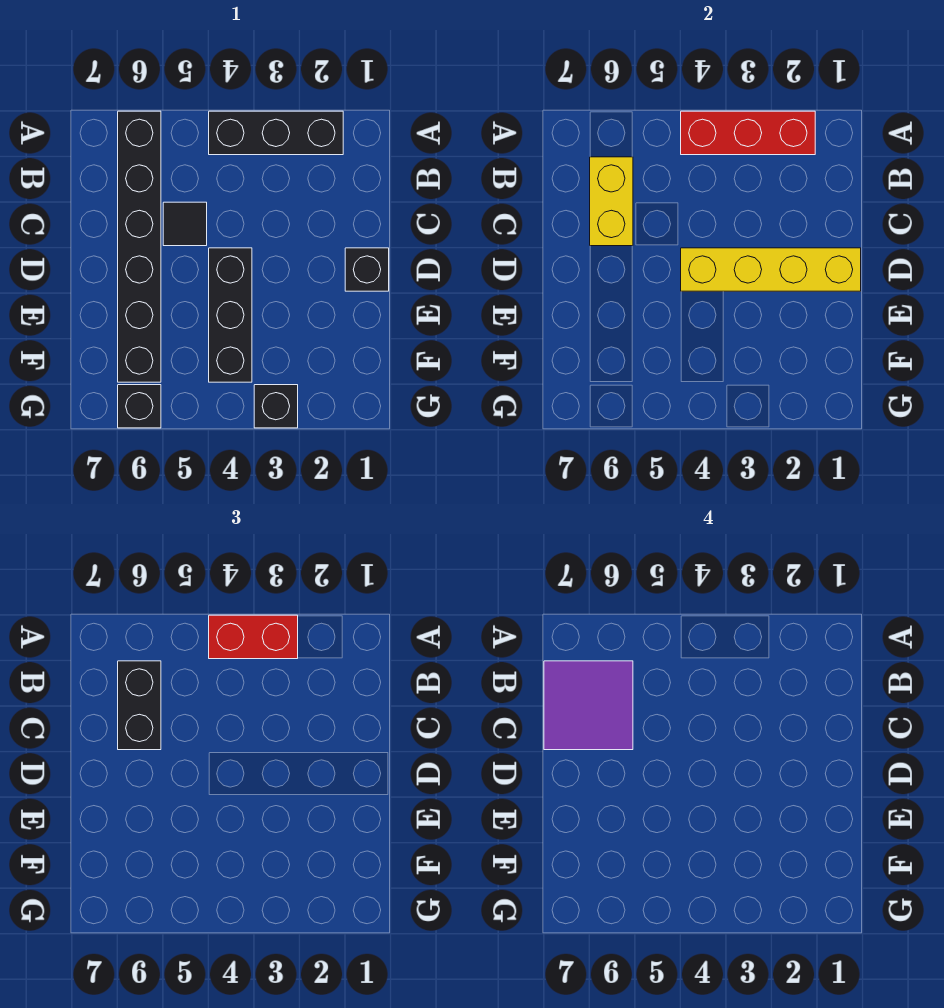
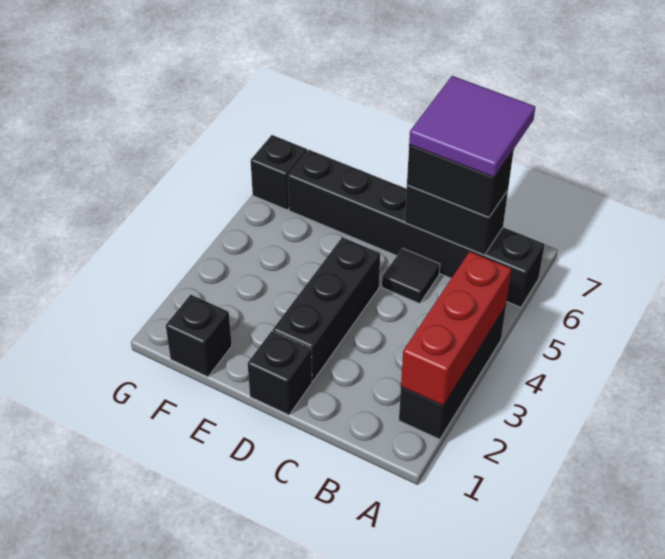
red brick A3:A4 level 3 -> none
yellow brick B6:C6 level 2 -> black brick B6:C6 level 2
yellow brick D1:D4 level 2 -> none
black brick D4:F4 level 1 -> black brick D2:D4 level 1
black brick G3 level 1 -> black brick F1 level 1

